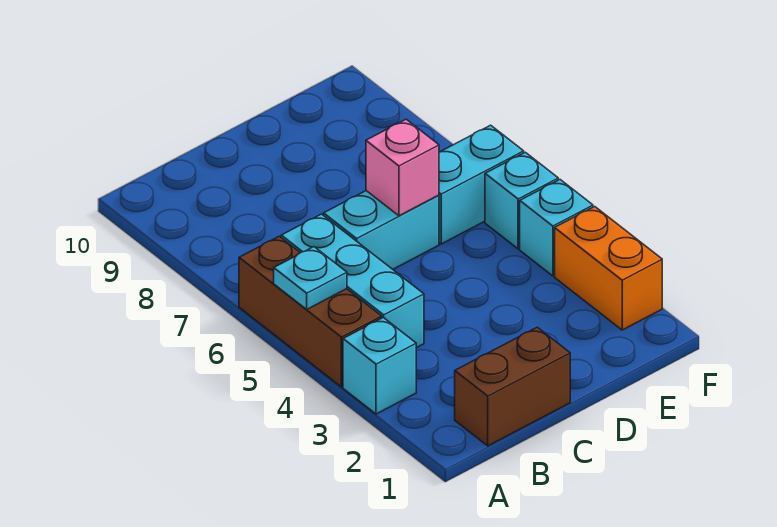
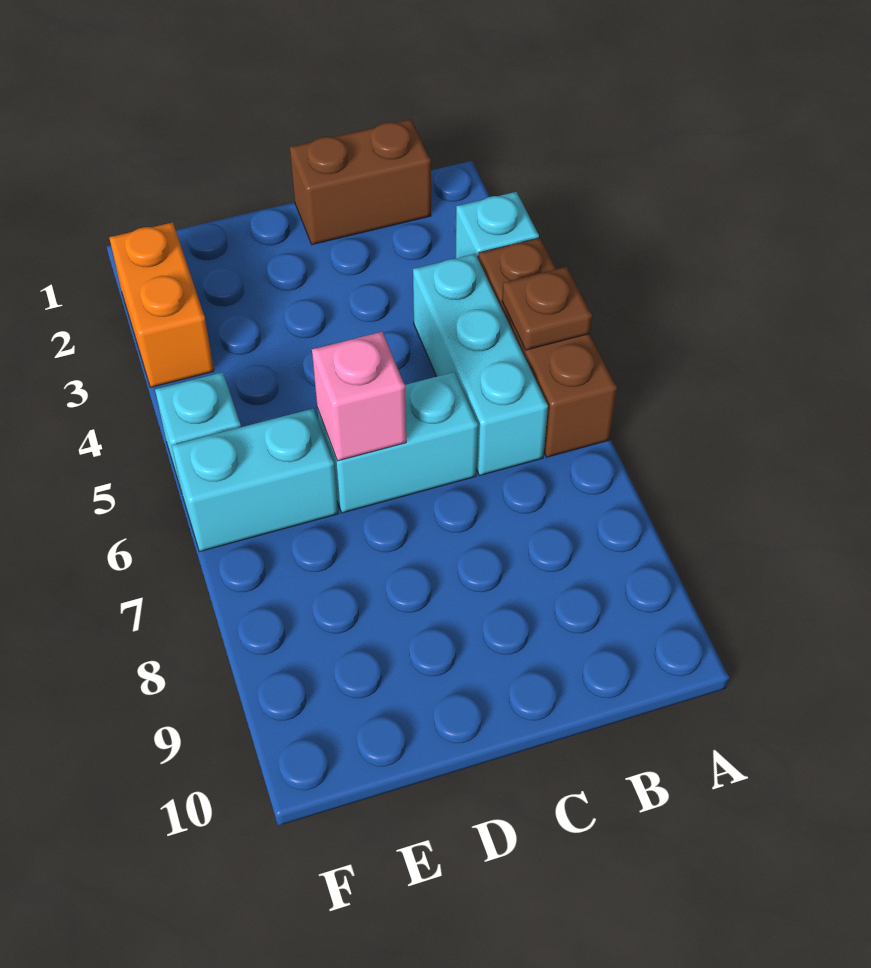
cyan plate A5 level 2 -> brown plate A5 level 2
cyan brick F4 level 1 -> none

